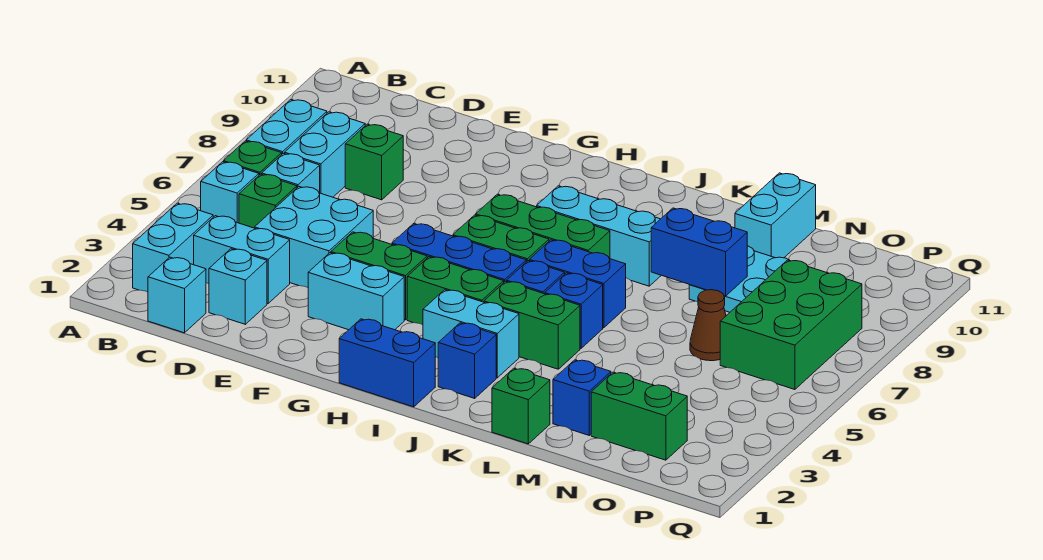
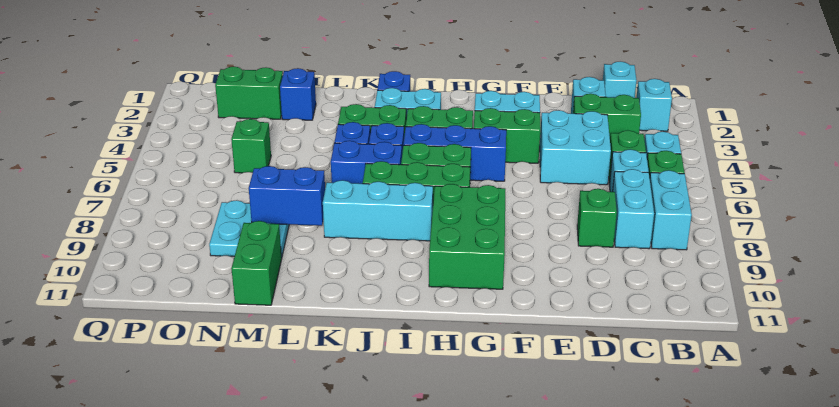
cyan brick B2:B3 level 1 -> cyan brick B2 level 1
cyan brick C3:D3 level 1 -> green brick C3:D3 level 1
blue brick H1:I1 level 1 -> none
green brick L1 level 1 -> green brick N5 level 1
cyan brick M10:M11 level 1 -> green brick M10:M11 level 1
brown cone N6 level 1 -> none
green brick O6:P8 level 1 -> green brick G8:H10 level 1

